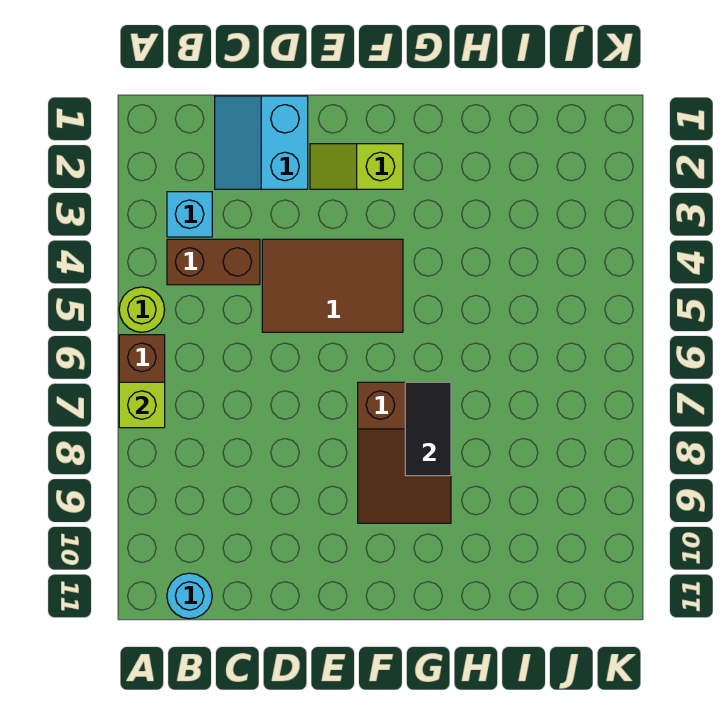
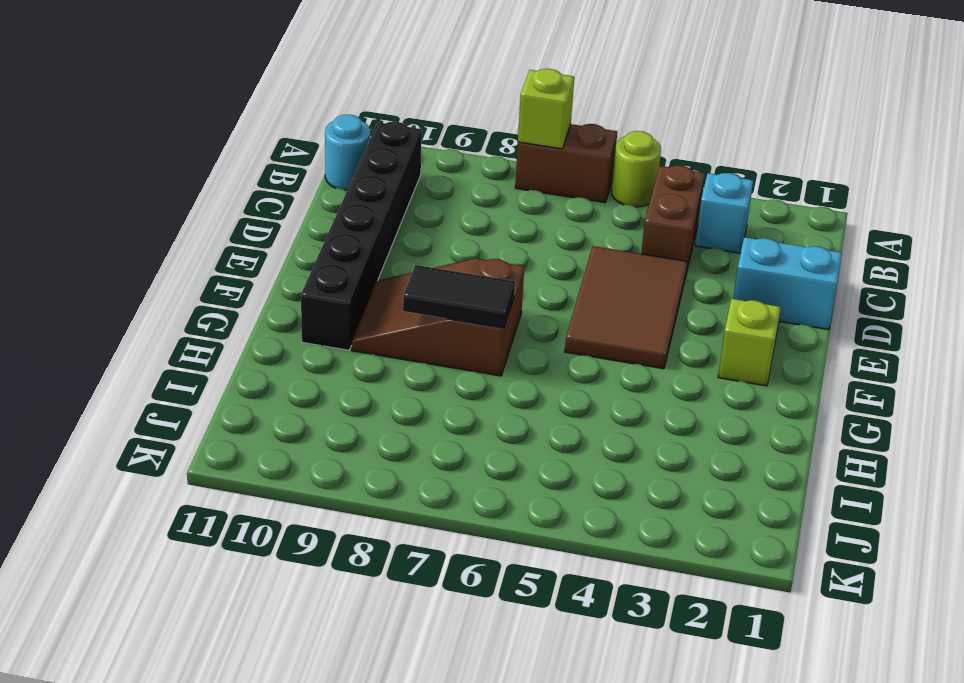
none -> black brick B10:G10 level 1

